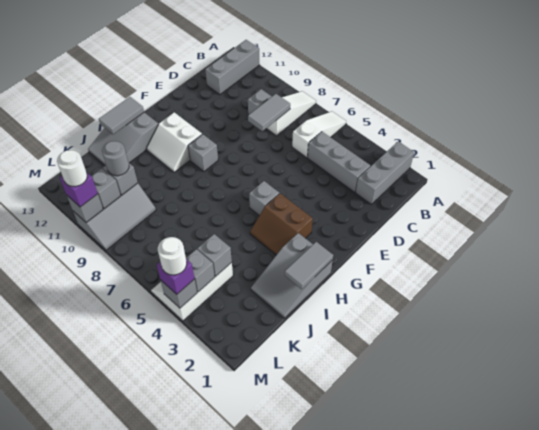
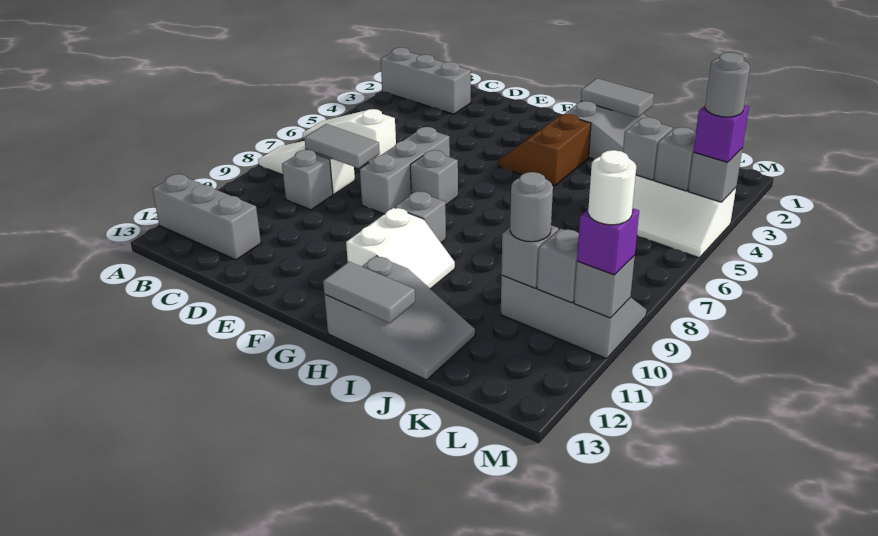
grey brick C3:C5 level 1 -> grey brick E6:E8 level 1
brown slope G3:H4 level 1 top G -> brown slope G3:H4 level 1 top H
grey brick G5 level 1 -> grey brick F7 level 1
white round brick M4 level 4 -> grey round brick M4 level 4

